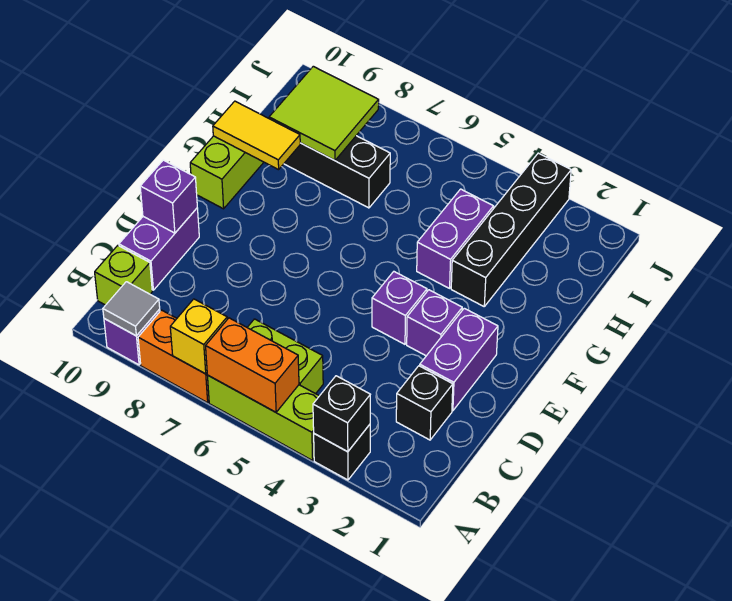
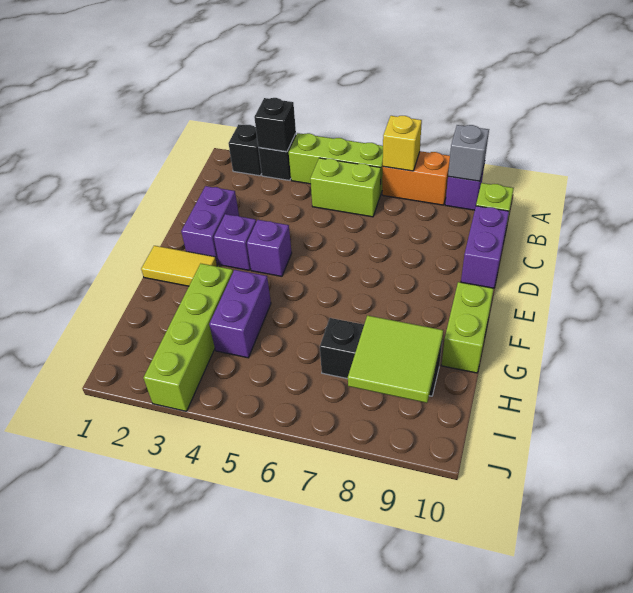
orange brick A5:A6 level 2 -> none
grey tile A9 level 2 -> grey brick A9 level 2
black brick C2 level 1 -> black brick A2 level 1
purple brick D10 level 2 -> none
black brick G3:J3 level 1 -> lime brick G3:J3 level 1
yellow tile G9:G10 level 2 -> yellow tile F1:F2 level 1

